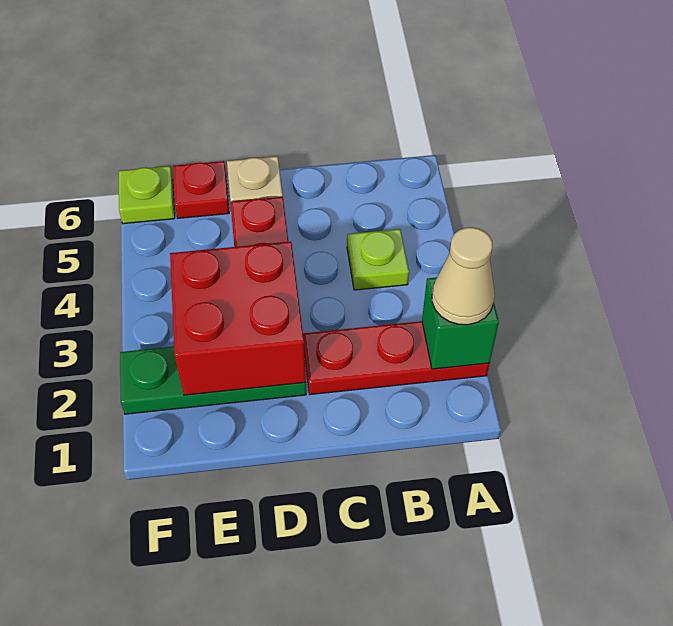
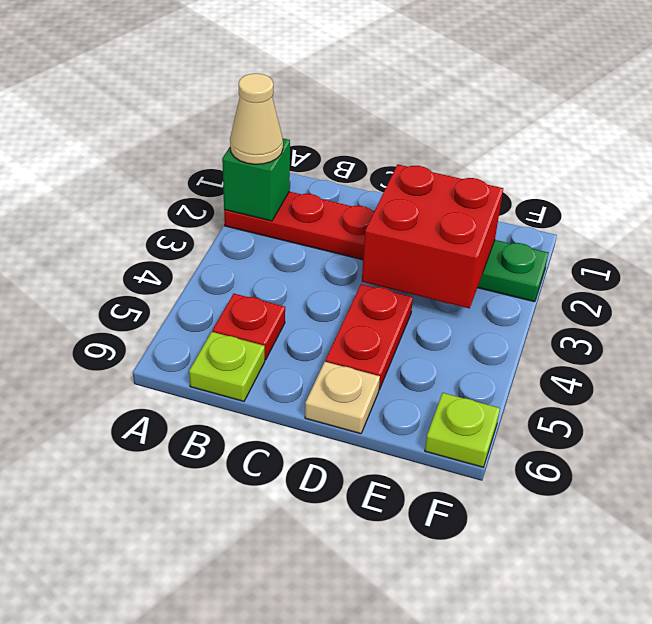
lime plate B4 level 1 -> lime plate B6 level 1
red plate E6 level 1 -> red plate B5 level 1

